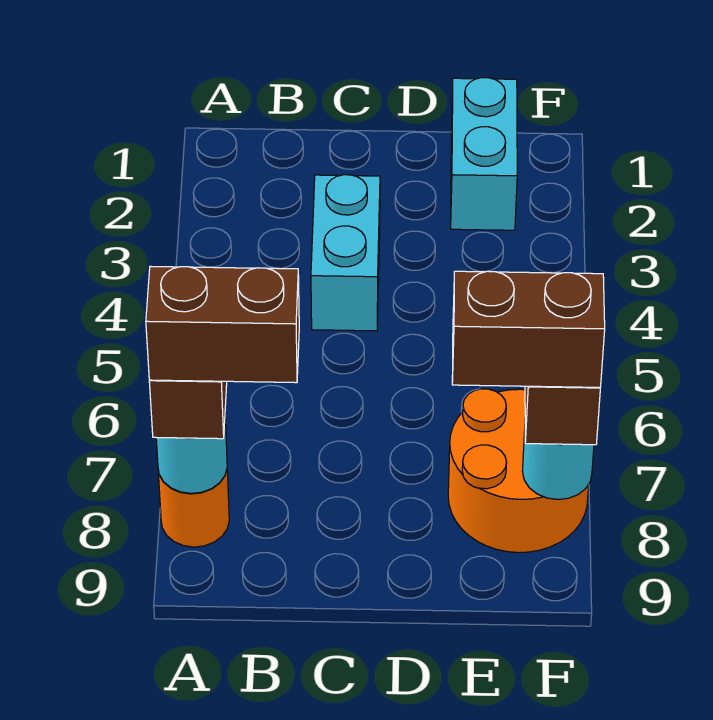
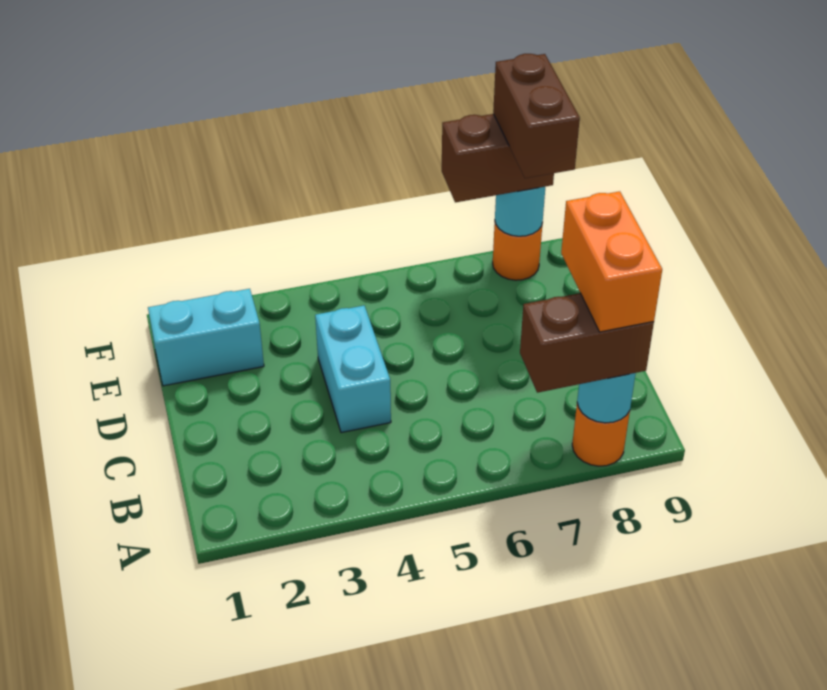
brown brick A8:B8 level 4 -> orange brick A8:B8 level 4
cyan brick C3:C4 level 1 -> cyan brick C4:D4 level 1
orange round brick E7:F8 level 1 -> orange round brick F8 level 1

